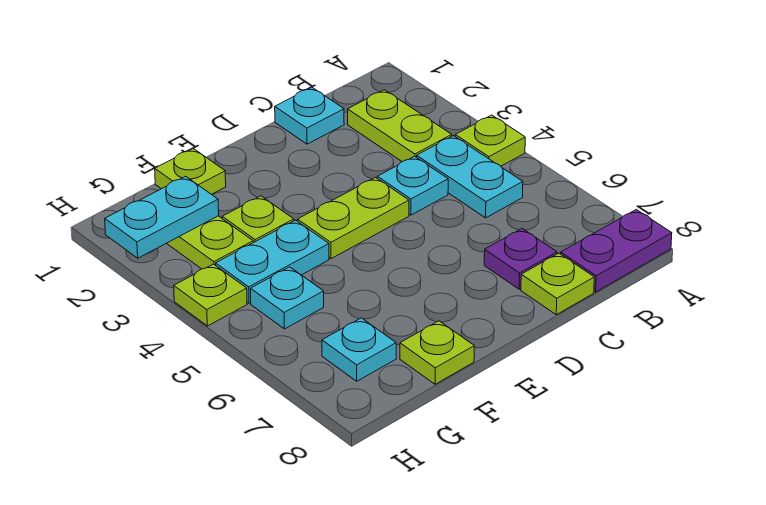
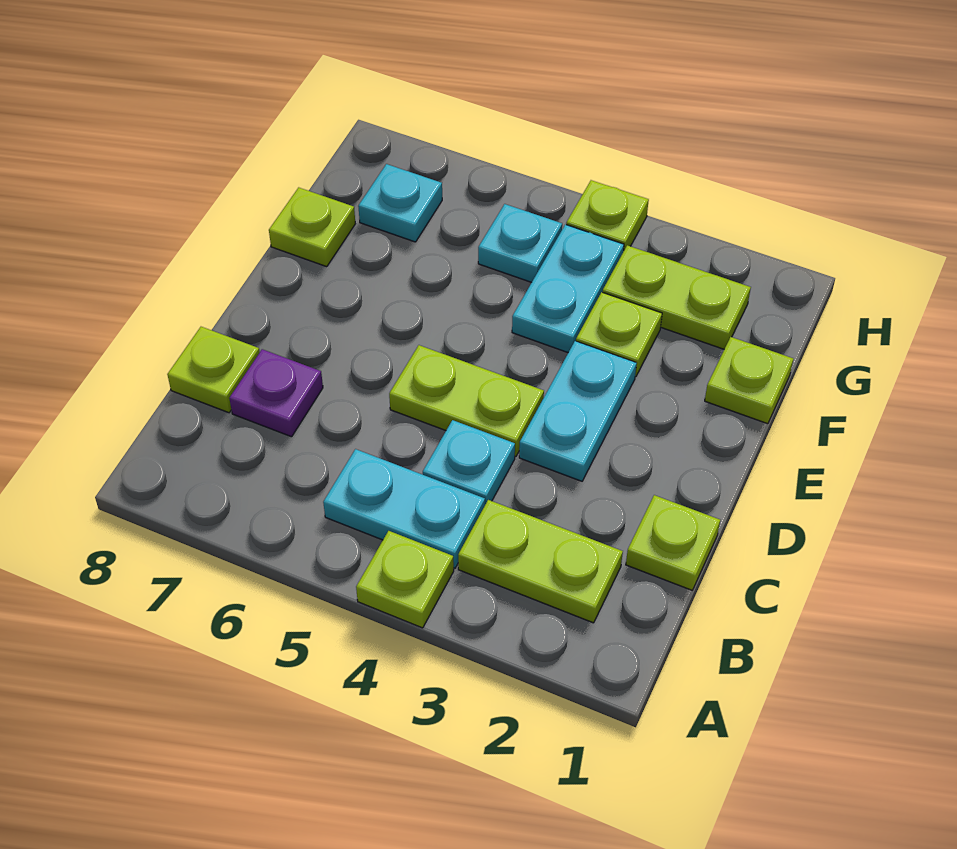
purple plate A8:B8 level 1 -> none
cyan plate C1 level 1 -> lime plate C1 level 1
lime plate D4:E4 level 1 -> lime plate D4:D5 level 1
cyan plate G2:H2 level 2 -> cyan plate D3:E3 level 1

